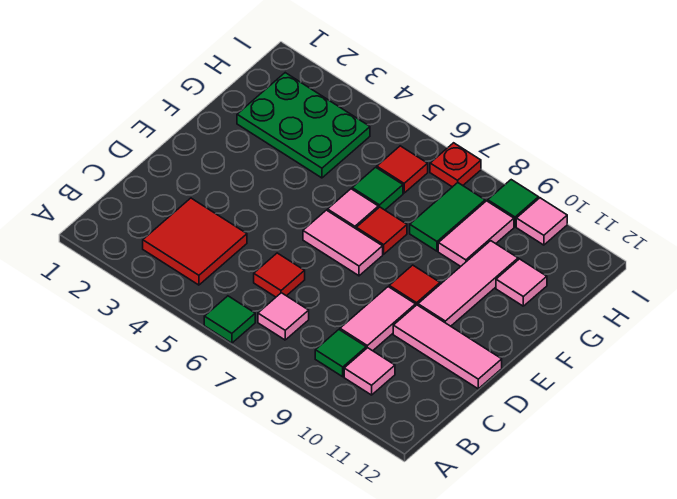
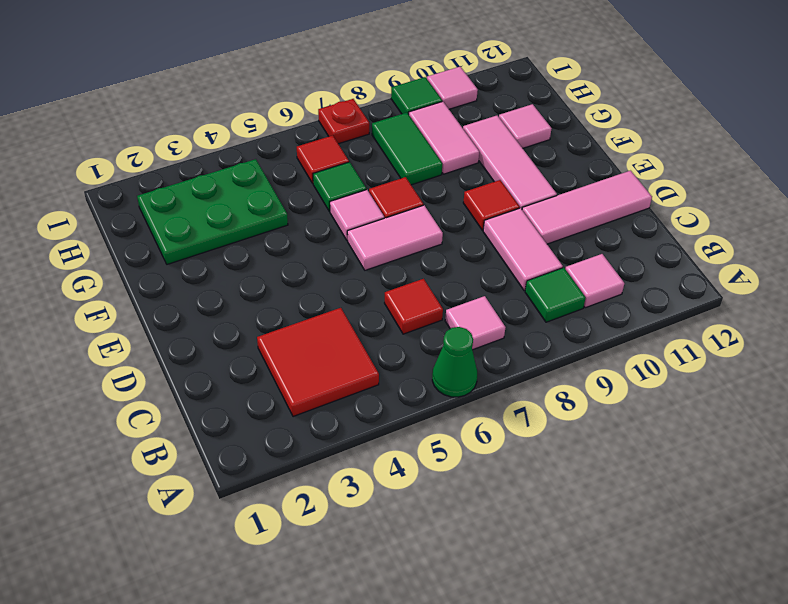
green tile A6 level 1 -> green cone A6 level 1

